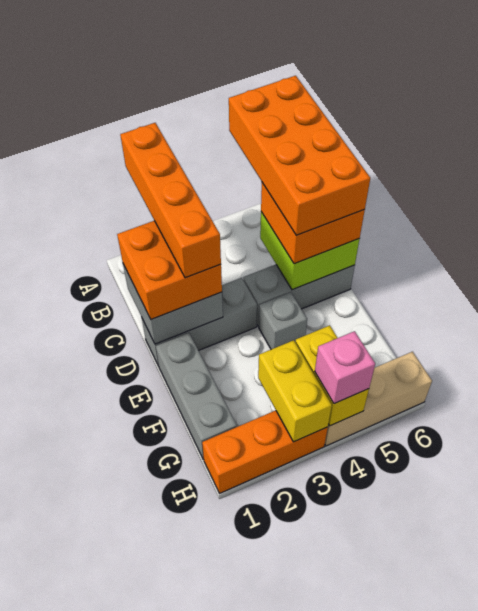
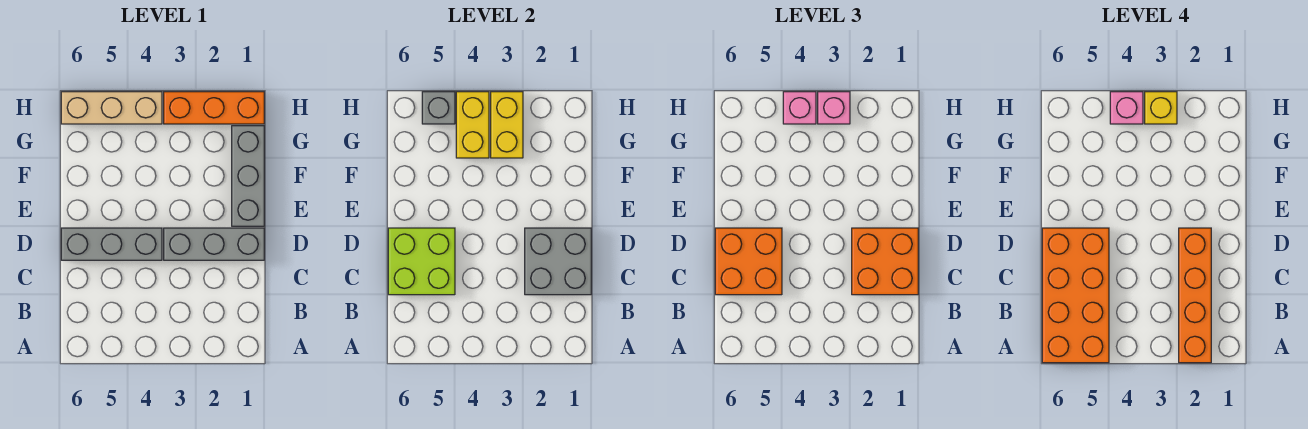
grey brick E4 level 1 -> grey brick H5 level 2
none -> pink brick H3 level 3
none -> yellow brick H3 level 4
none -> pink brick H4 level 4

